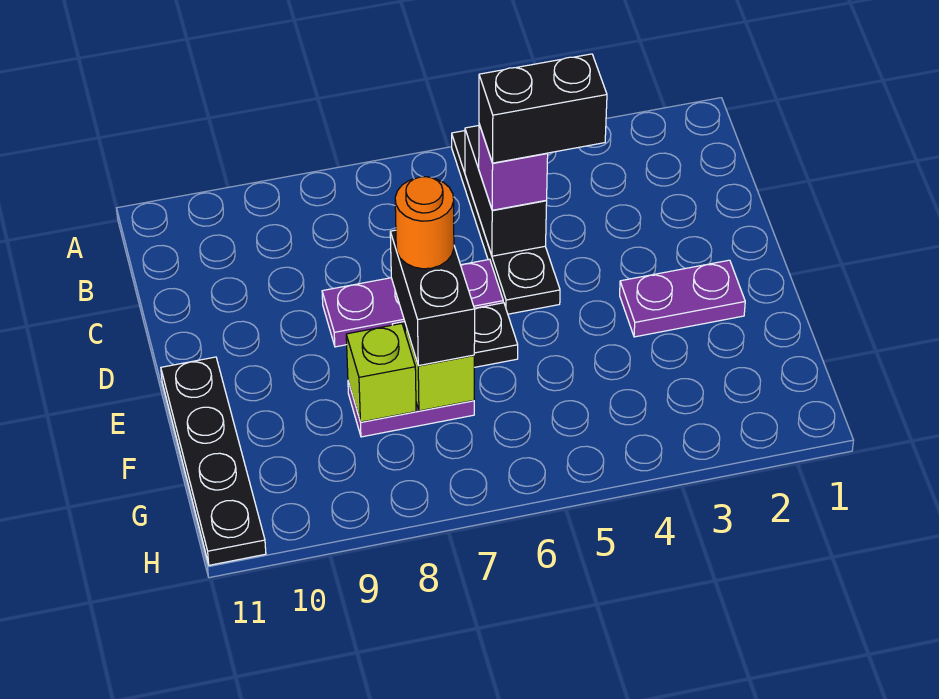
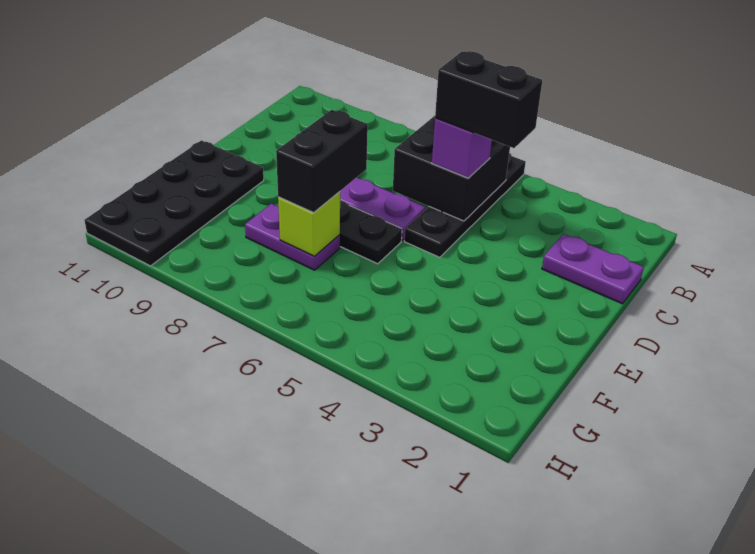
black brick B5:C5 level 2 -> black brick B5:C6 level 2
purple plate E2:E3 level 1 -> purple plate C1:C2 level 1
orange round brick E7 level 4 -> none
black plate E11:H11 level 1 -> black plate E10:H11 level 1
lime brick F8 level 2 -> none

